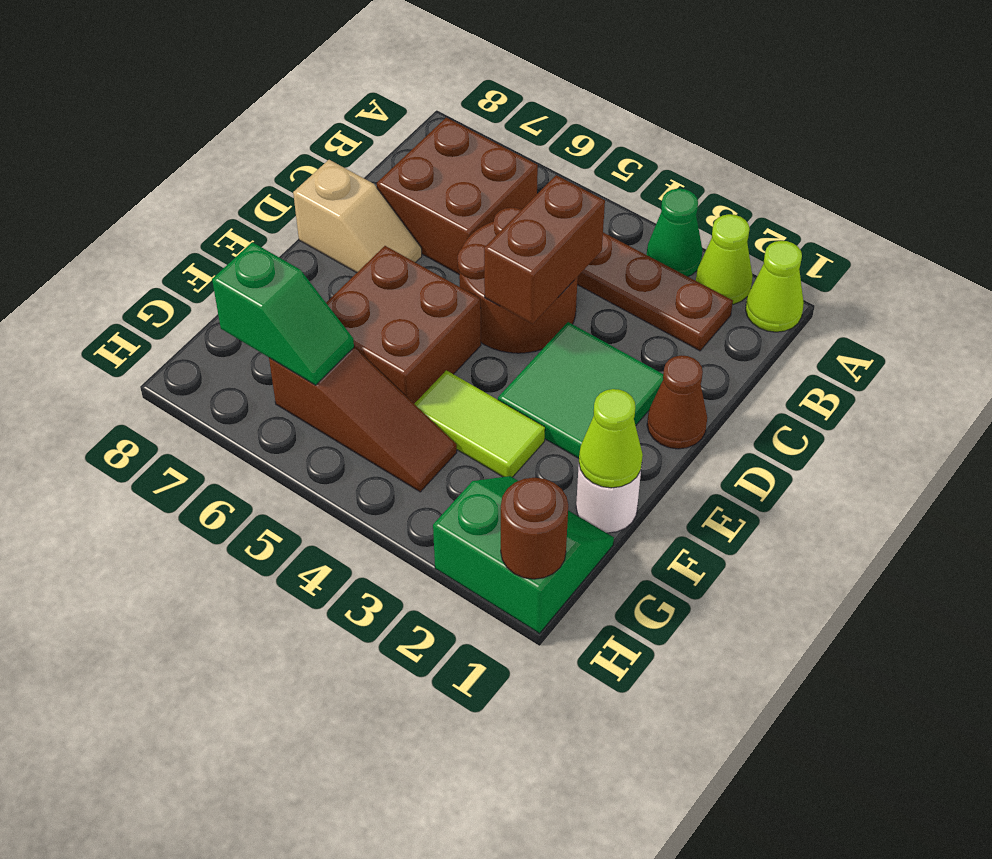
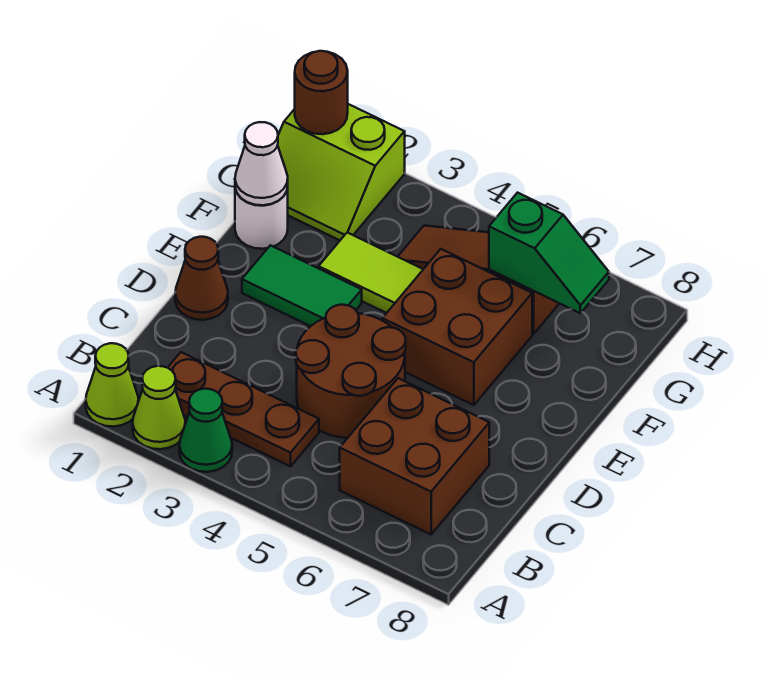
brown brick C4:D4 level 2 -> none
green tile D2:E3 level 1 -> green tile E2:E3 level 1
tan slope D7:D8 level 1 top 8 -> none
lime cone F1 level 2 -> white cone F1 level 2
green slope G1:H2 level 1 top H -> lime slope G1:H2 level 1 top H
green slope G6:G7 level 2 top 7 -> green slope G6:G7 level 2 top 6

